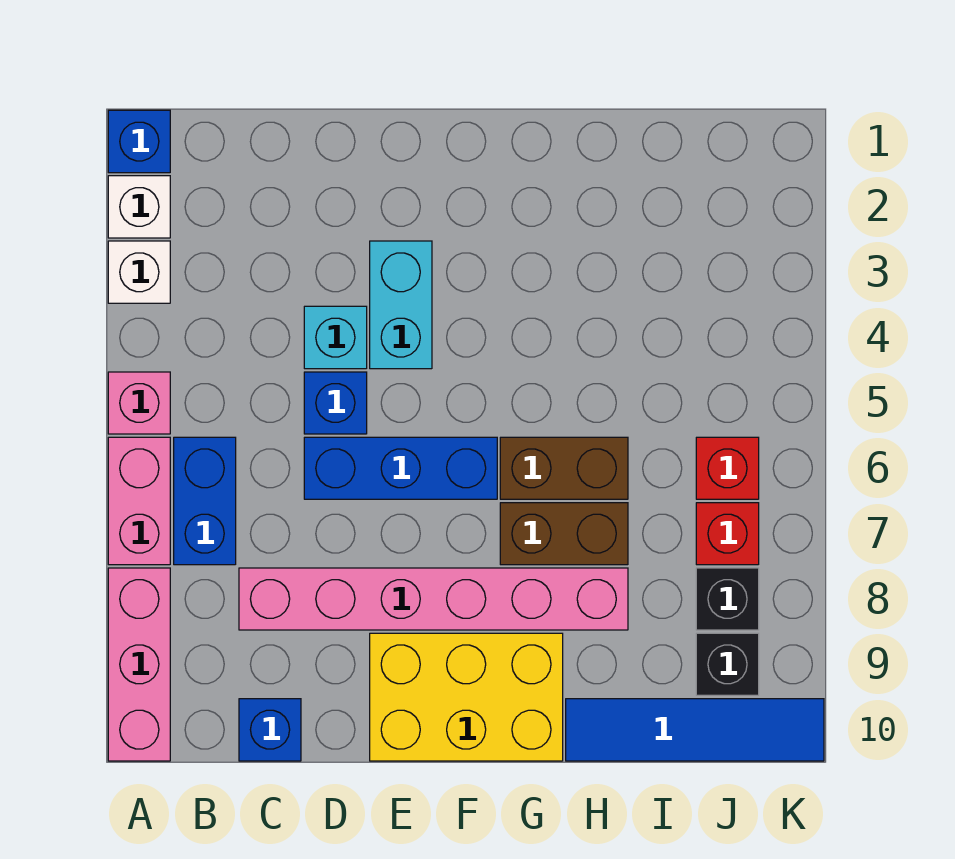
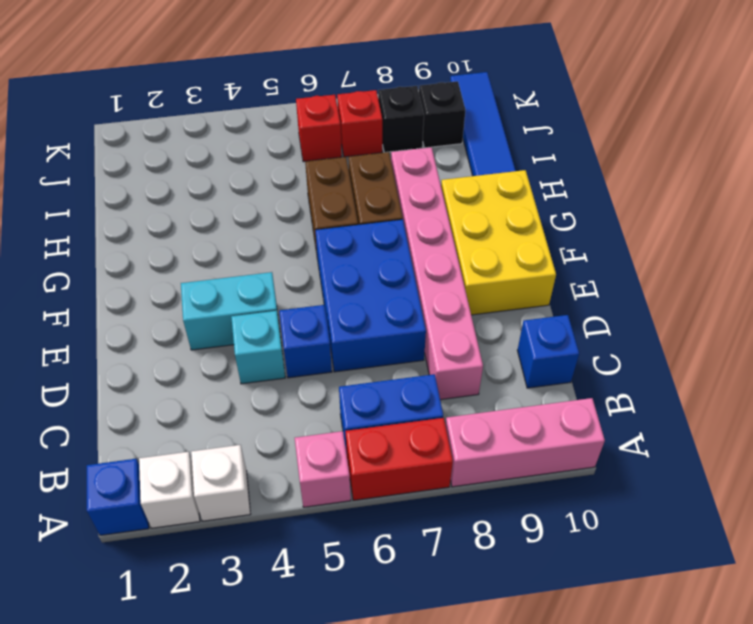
pink brick A6:A7 level 1 -> red brick A6:A7 level 1
blue brick D6:F6 level 1 -> blue brick D6:F7 level 1

